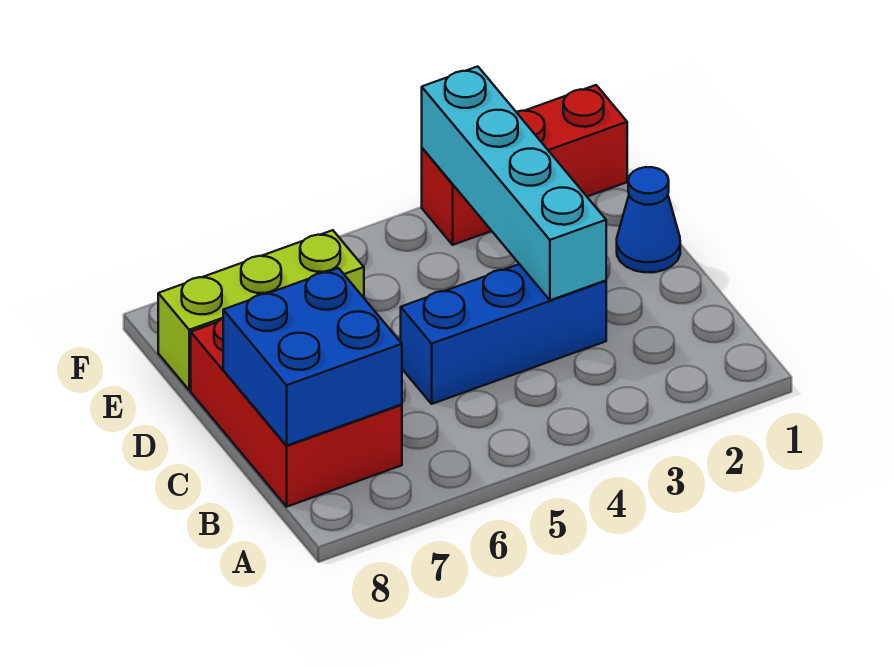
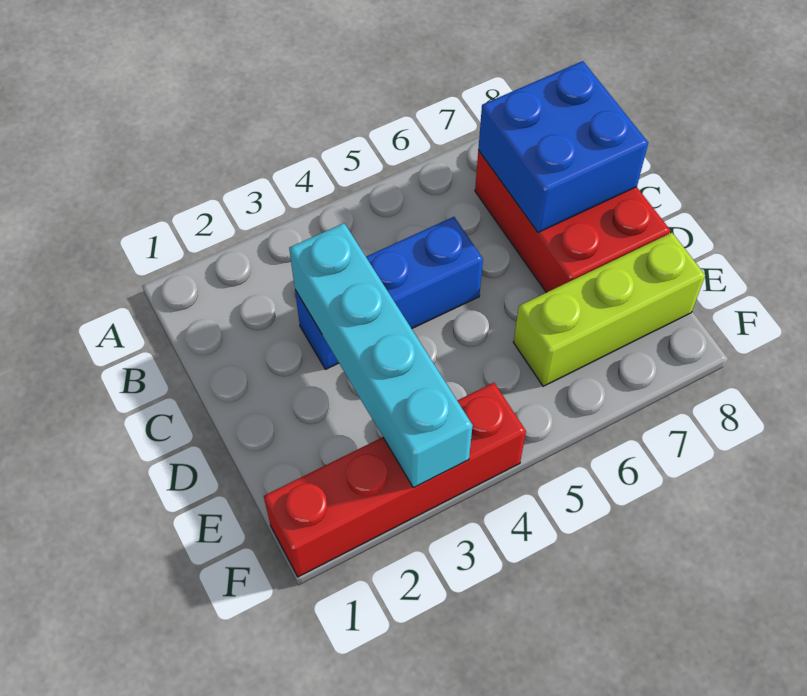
blue cone D1 level 1 -> none
red brick F1:F3 level 1 -> red brick F1:F4 level 1

